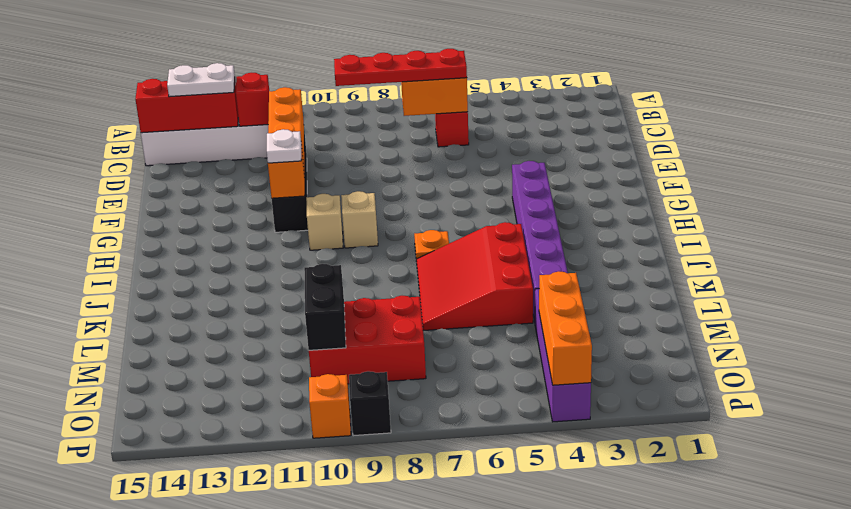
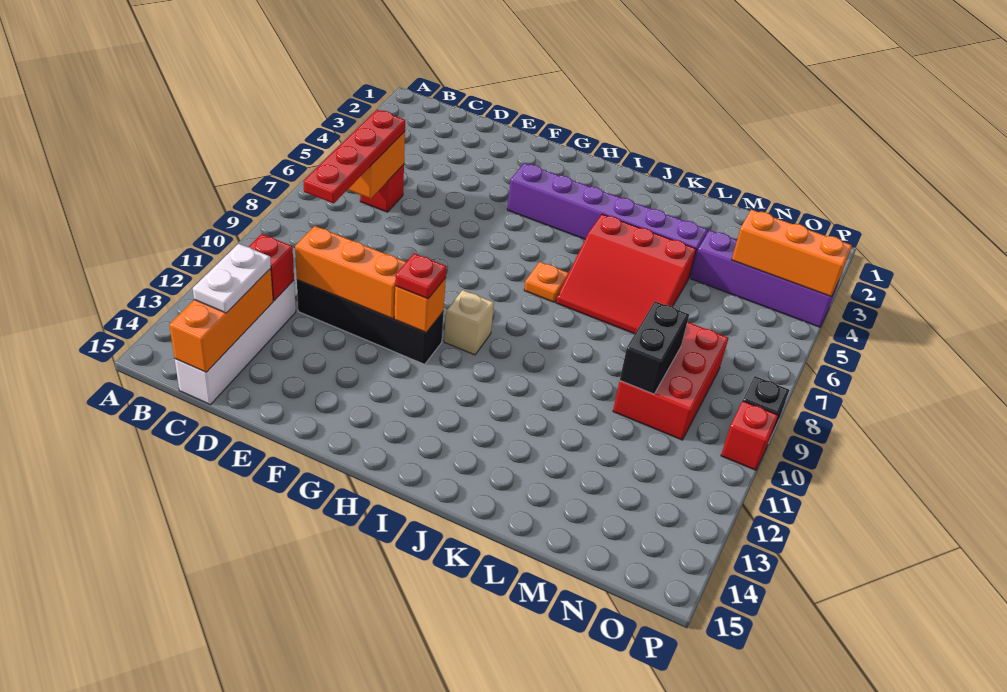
red brick C13:C15 level 2 -> orange brick C13:C15 level 2
white plate G11 level 3 -> red plate G11 level 3
tan brick H9 level 1 -> none
black brick M10:N10 level 2 -> black brick M9:M10 level 2
orange brick P10 level 1 -> red brick P10 level 1

